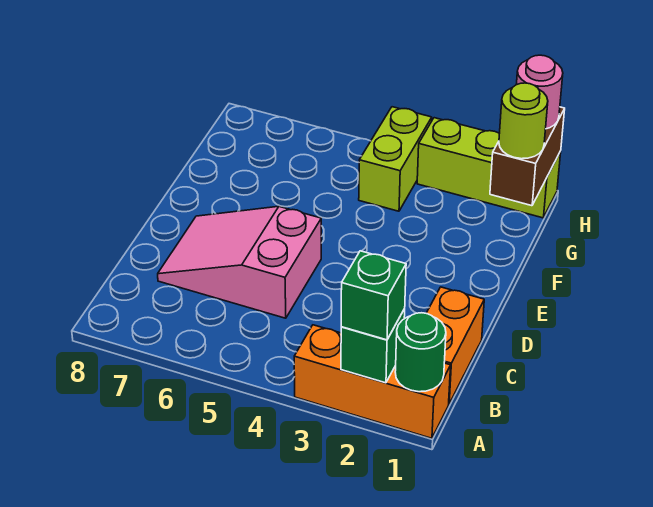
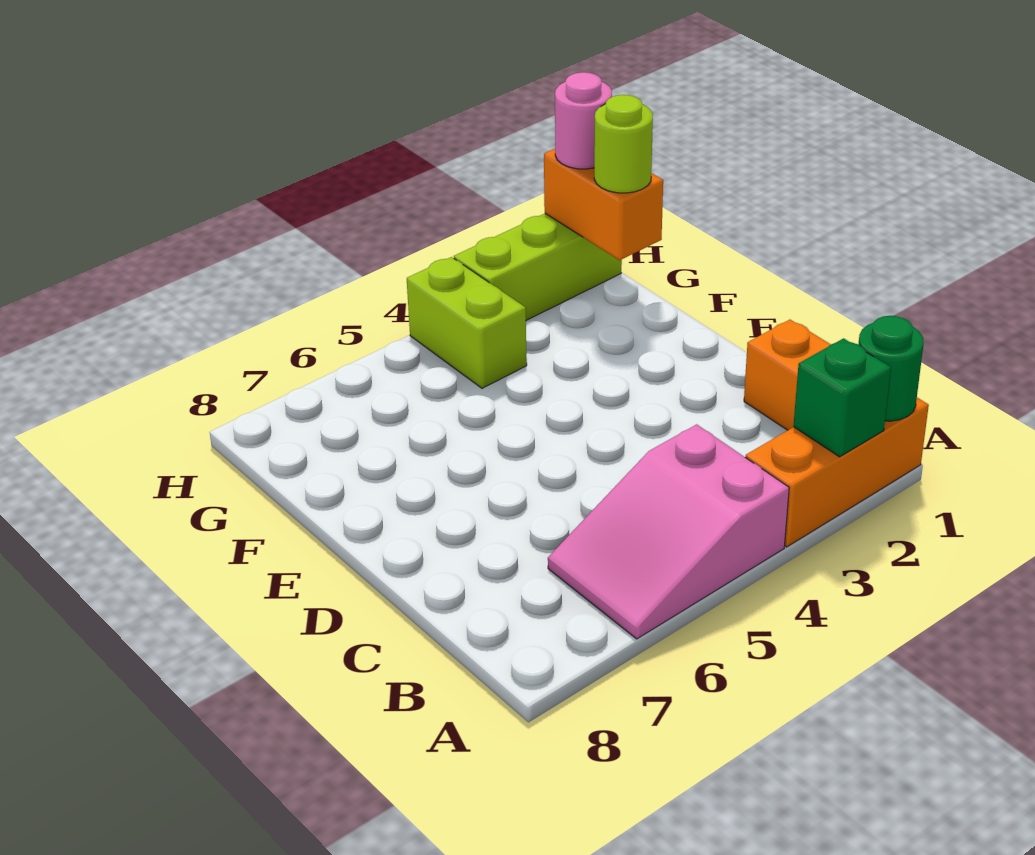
green brick A2 level 3 -> none
pink slope C5:D7 level 1 top 5 -> pink slope A4:B6 level 1 top 4
brown brick G1:H1 level 2 -> orange brick G1:H1 level 2

